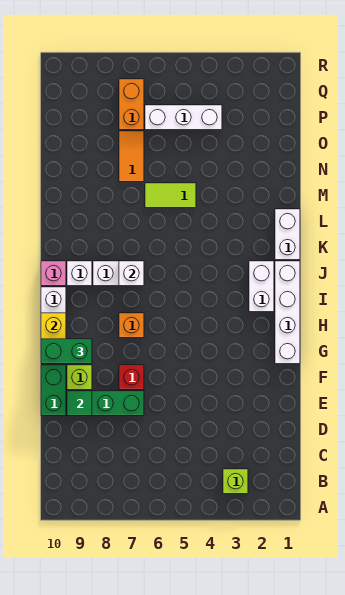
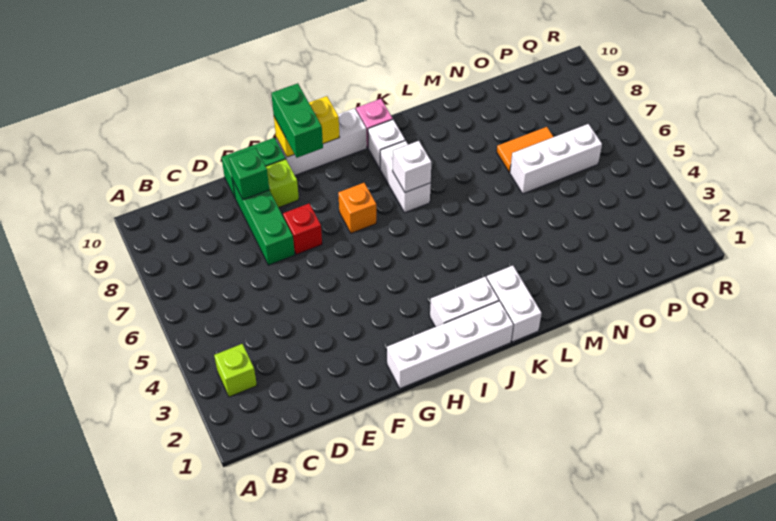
green tile E9 level 2 -> green brick E9 level 2
white brick K1:L1 level 1 -> white brick K1:K2 level 1
lime tile M5:M6 level 1 -> none
white brick P4:P6 level 1 -> white brick N6:P6 level 1
orange brick P7:Q7 level 1 -> none

